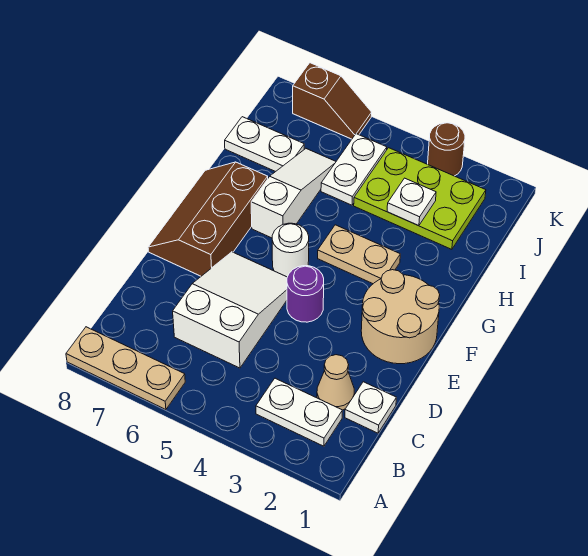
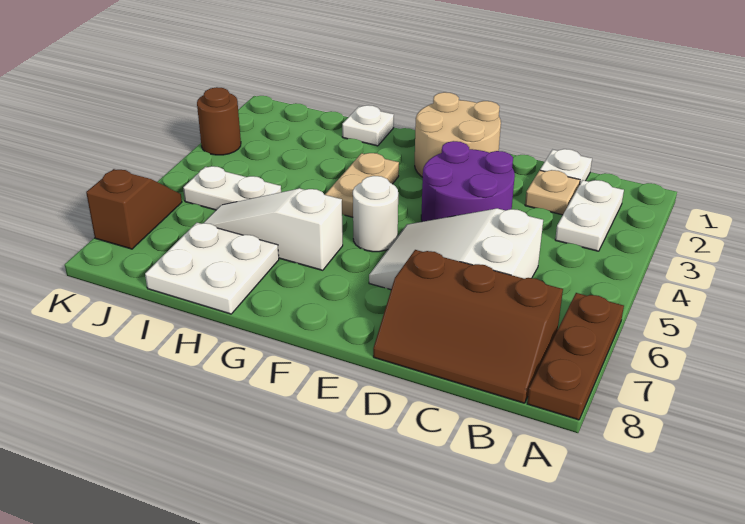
tan plate A6:A8 level 1 -> brown plate A6:A8 level 1
tan cone C2 level 1 -> tan plate C2 level 1
purple round brick E4 level 1 -> purple round brick D3:E4 level 1
brown slope E7:G8 level 1 top 7 -> brown slope B7:D8 level 1 top 7
lime plate I2:J4 level 1 -> none
white plate I3 level 2 -> white plate H1 level 1
white plate I7:I8 level 1 -> white plate H7:I8 level 1

